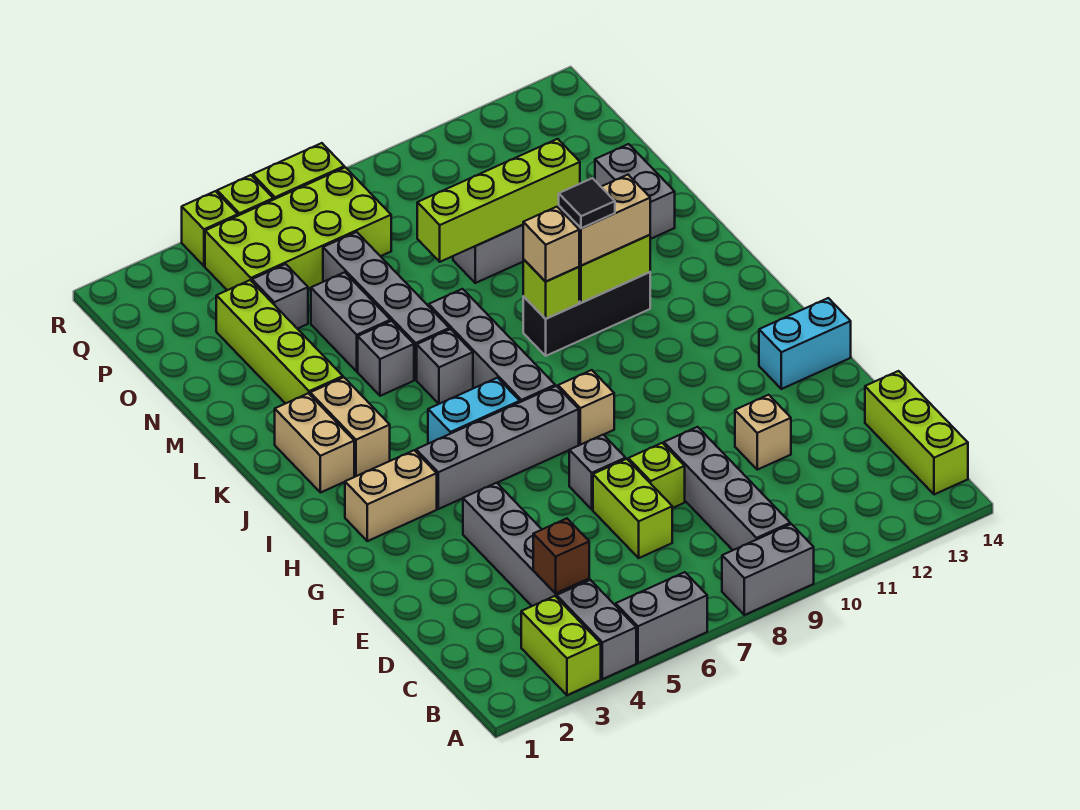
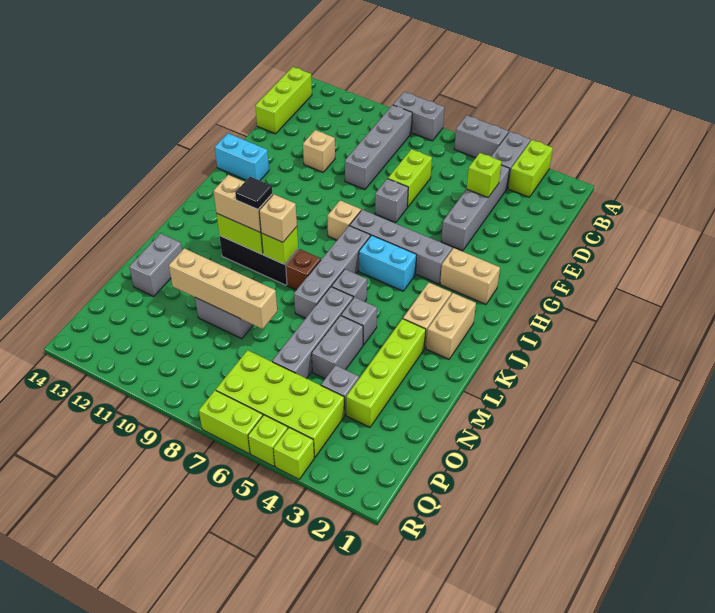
brown brick C4 level 2 -> brown brick K8 level 1
lime brick E8 level 1 -> lime brick D4 level 2
lime brick N8:N11 level 2 -> tan brick N8:N11 level 2

